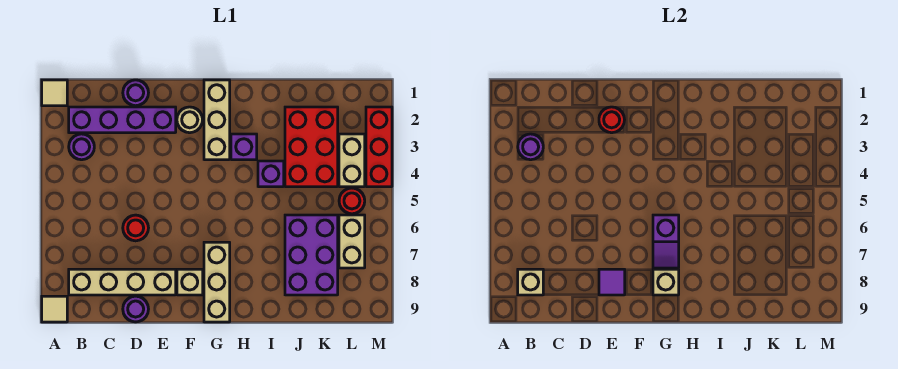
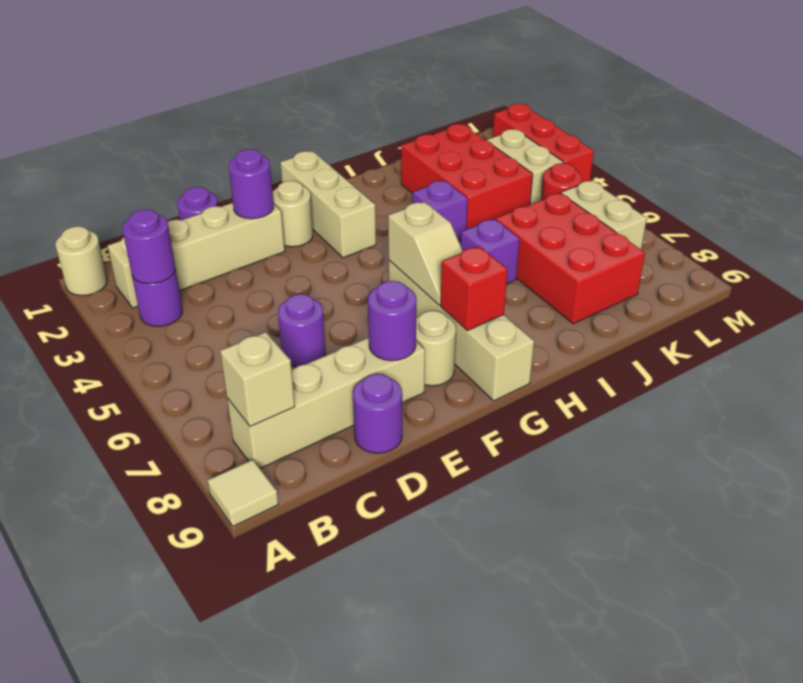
tan tile A1 level 1 -> tan round brick A1 level 1
purple brick B2:E2 level 1 -> tan brick B2:E2 level 1
red round brick D6 level 1 -> purple round brick D6 level 1
red round brick E2 level 2 -> purple round brick E2 level 2
purple tile E8 level 2 -> purple round brick E8 level 2
tan brick F8 level 1 -> tan round brick F8 level 1
purple slope G6:G7 level 2 top 6 -> tan slope G6:G7 level 2 top 6
tan brick G7:G9 level 1 -> tan brick G6:G9 level 1
tan brick G8 level 2 -> red brick G8 level 2
purple brick H3 level 1 -> purple brick I6 level 1
purple brick J6:K8 level 1 -> red brick J6:K8 level 1

